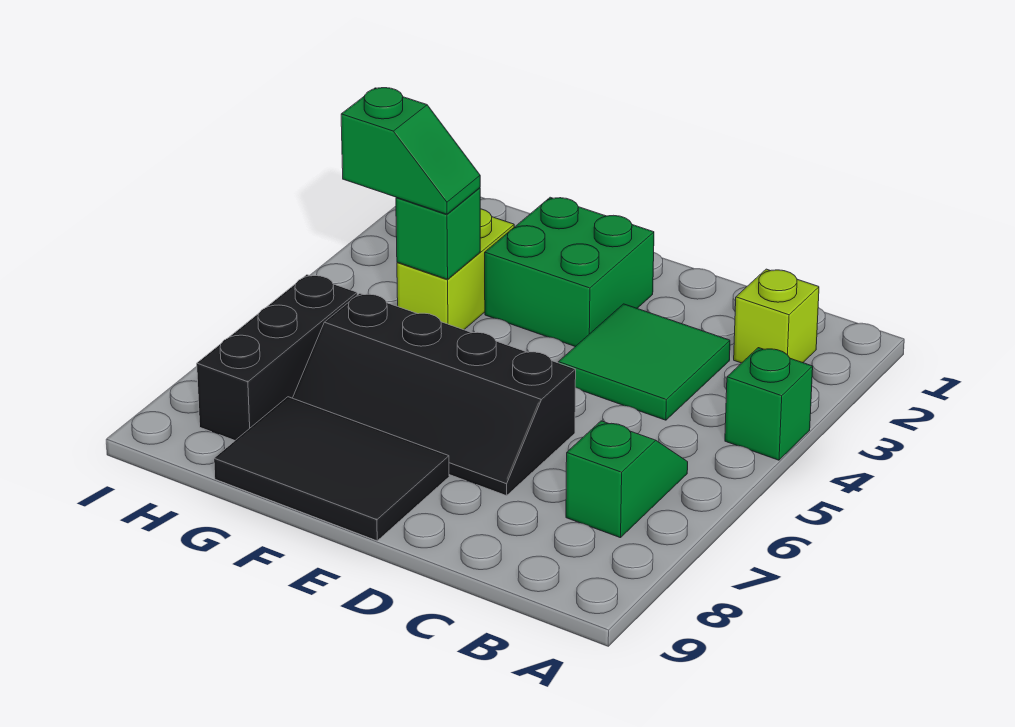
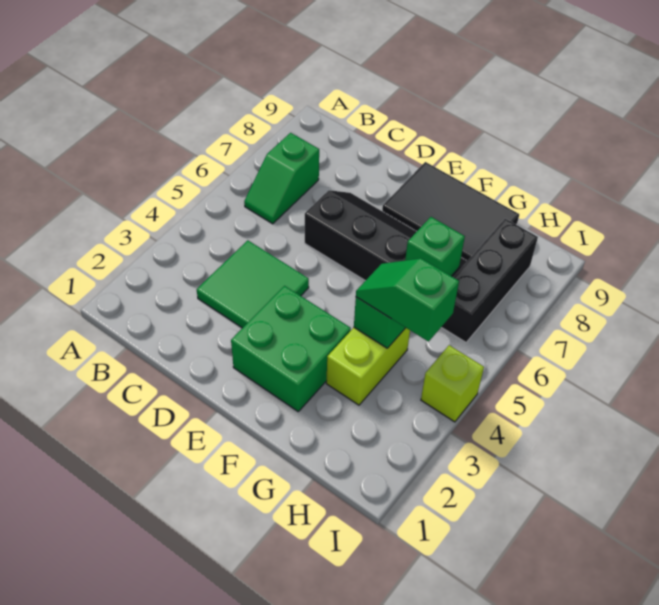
green brick A4 level 1 -> green brick G6 level 2
lime brick B2 level 1 -> lime brick I4 level 1

